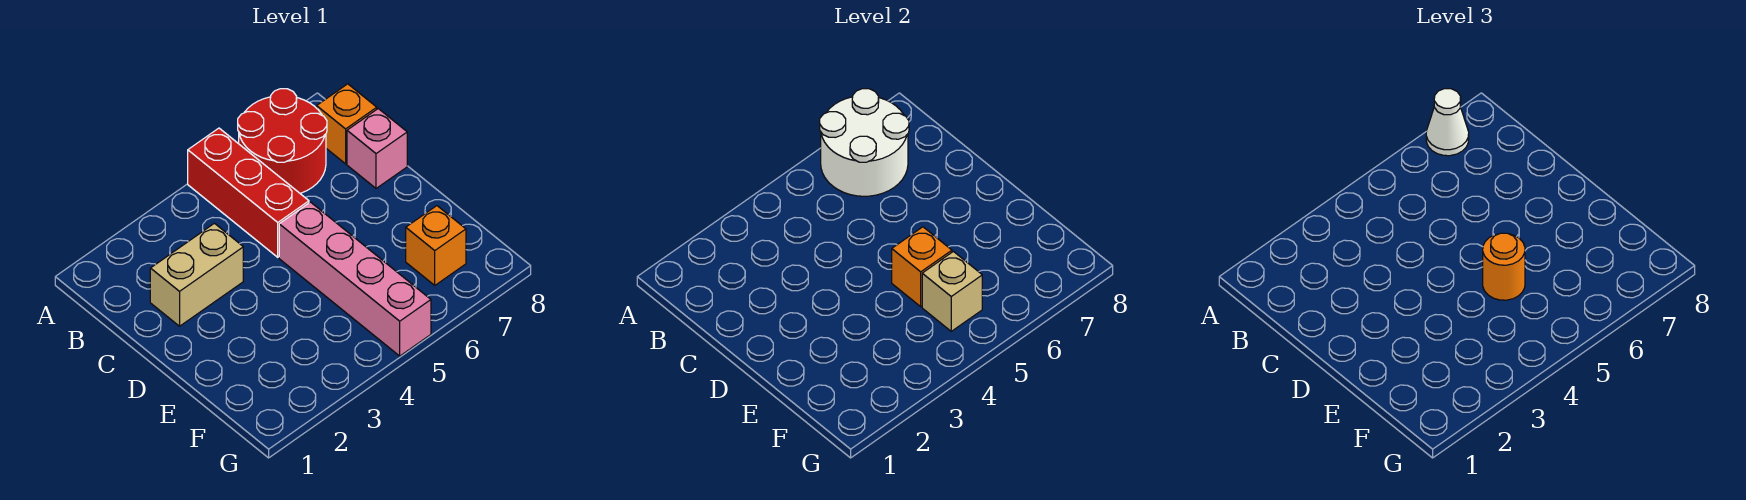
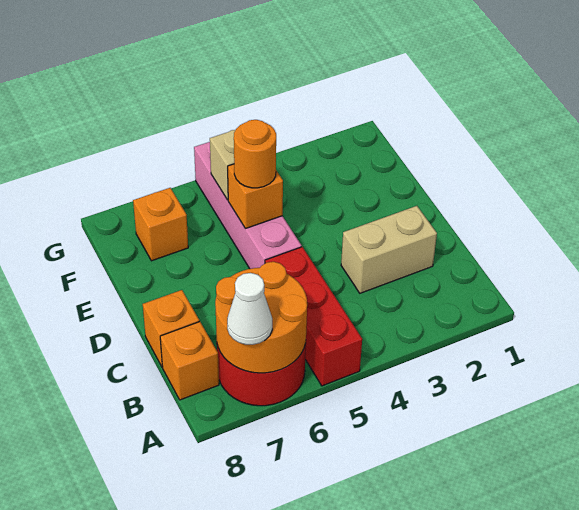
white round brick A6:B7 level 2 -> orange round brick A6:B7 level 2
pink brick C8 level 1 -> orange brick C8 level 1

